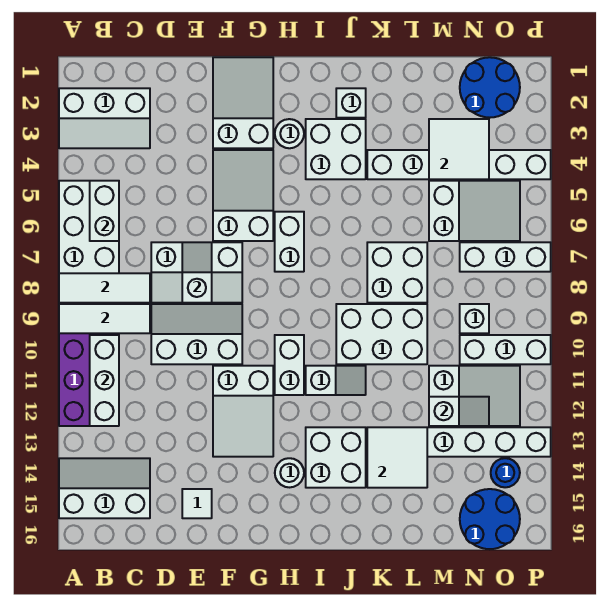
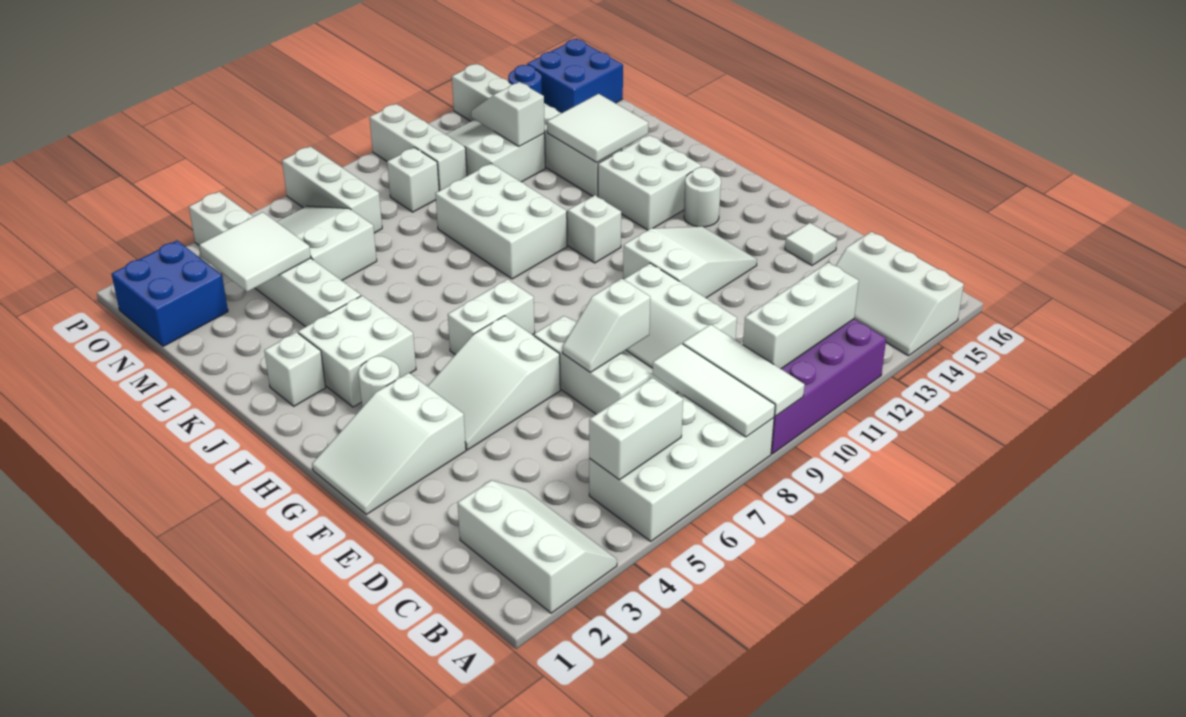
white brick H10:H11 level 1 -> none
white brick K7:L8 level 1 -> none
blue round brick N1:O2 level 1 -> blue brick N1:O2 level 1
blue round brick N15:O16 level 1 -> blue brick N15:O16 level 1

